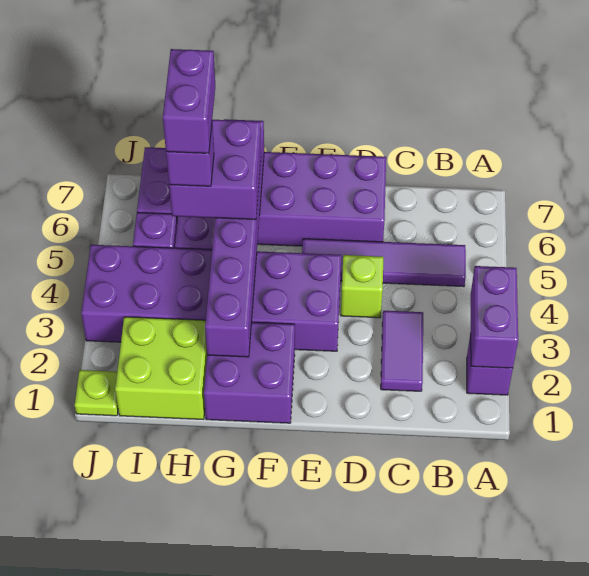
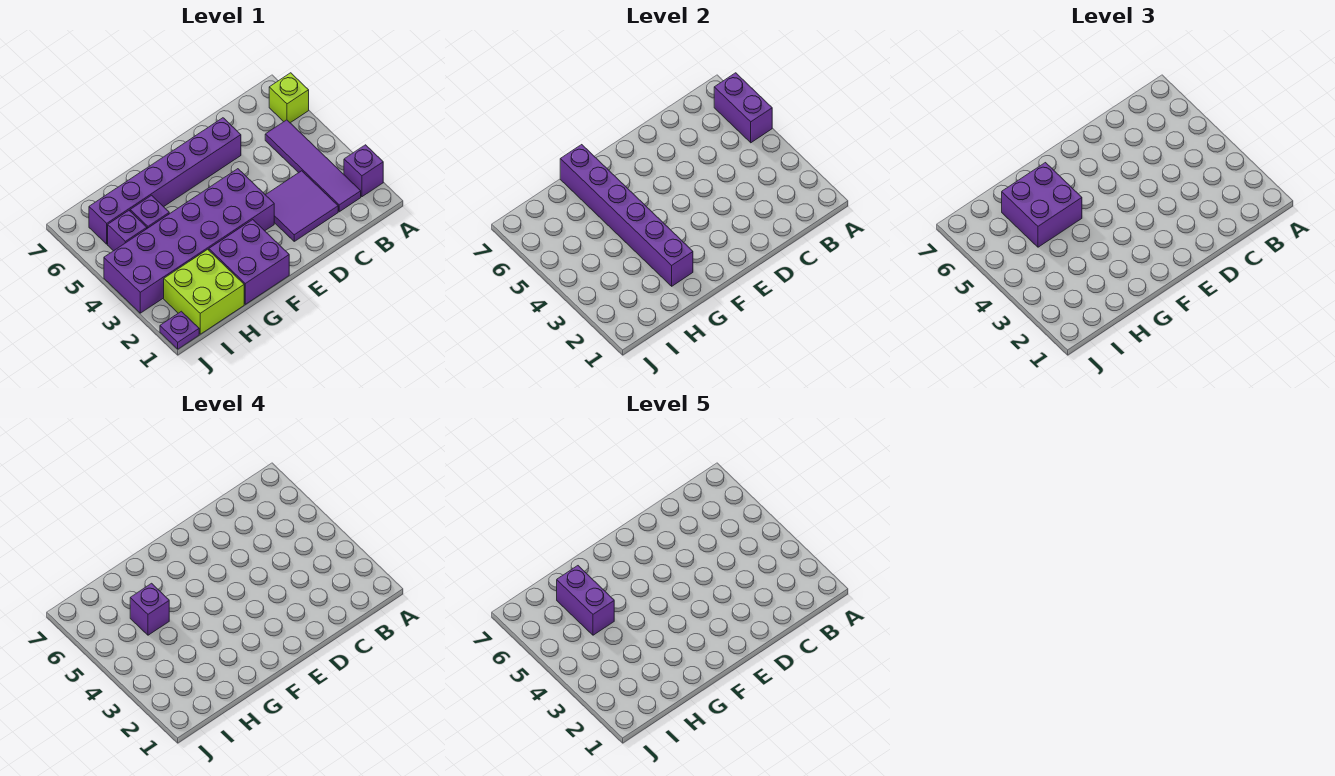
purple brick A2:A3 level 2 -> purple brick A5:A6 level 2
purple tile B5:E5 level 1 -> purple tile B2:B5 level 1
purple tile C2:C3 level 1 -> purple tile C2:D3 level 1
lime brick D4 level 1 -> lime brick A6 level 1
purple brick D6:I7 level 1 -> purple brick D6:I6 level 1
lime plate J1 level 1 -> purple plate J1 level 1

